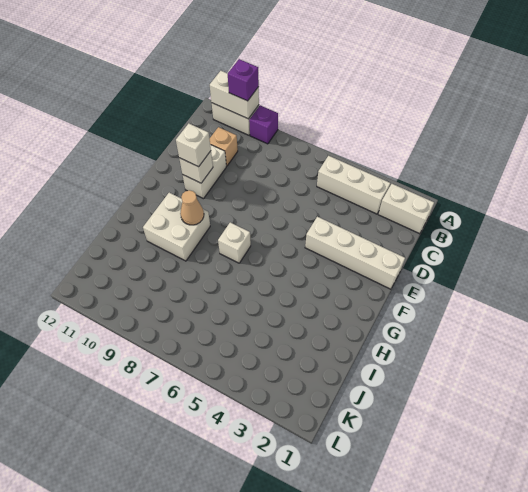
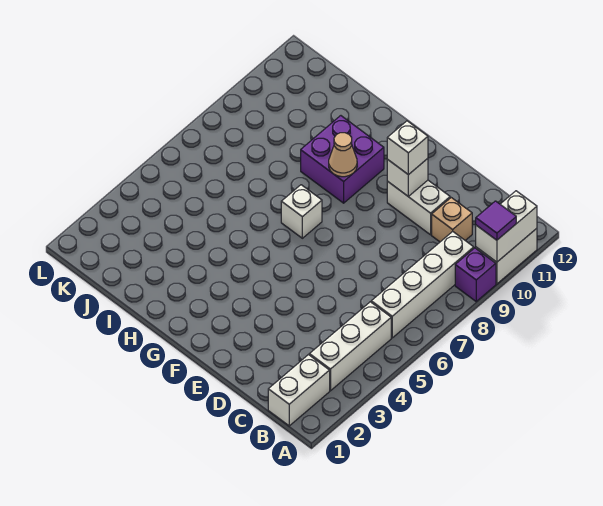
purple brick A10 level 3 -> purple tile A10 level 3
white brick E1:E4 level 1 -> white brick B6:B9 level 1
white brick G9:H10 level 1 -> purple brick G9:H10 level 1

